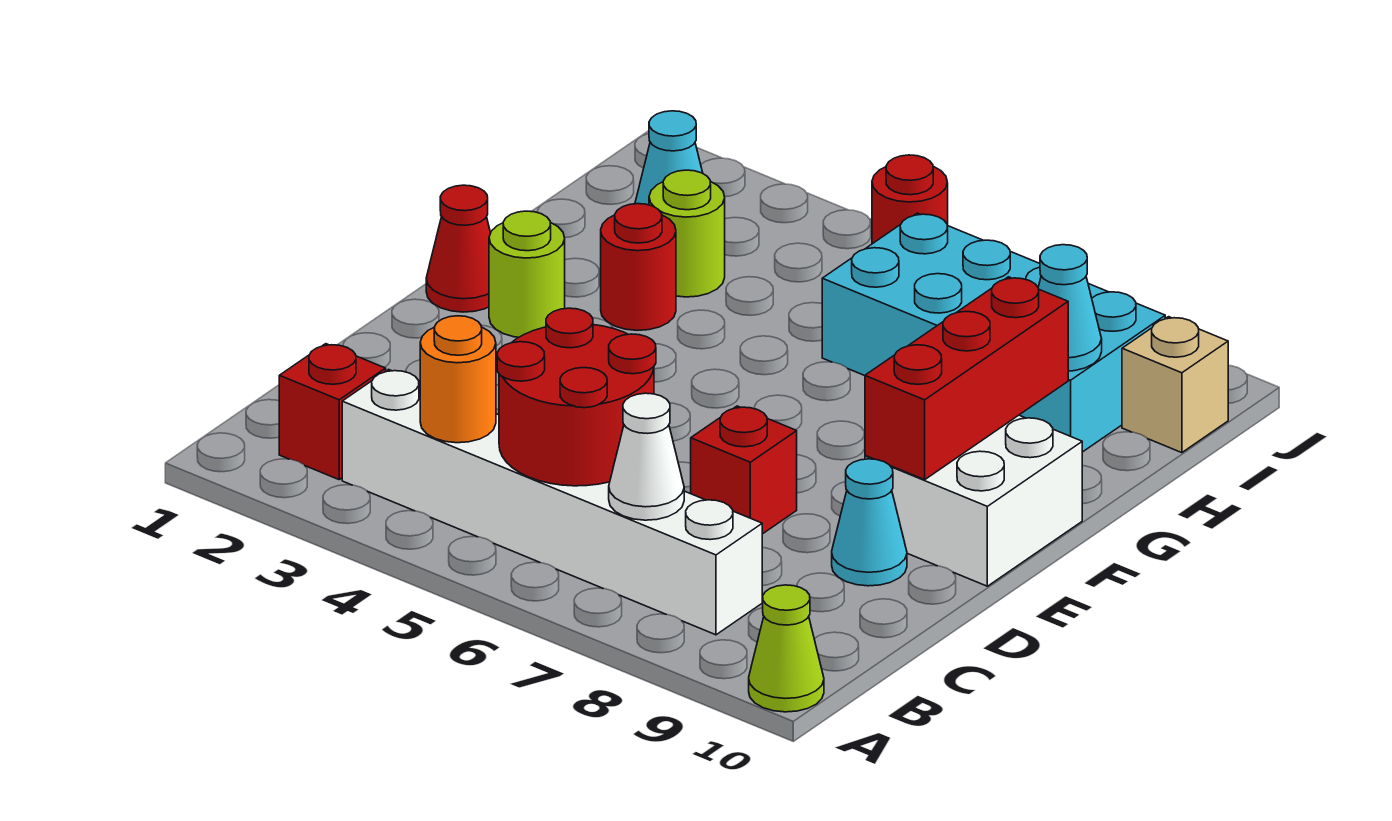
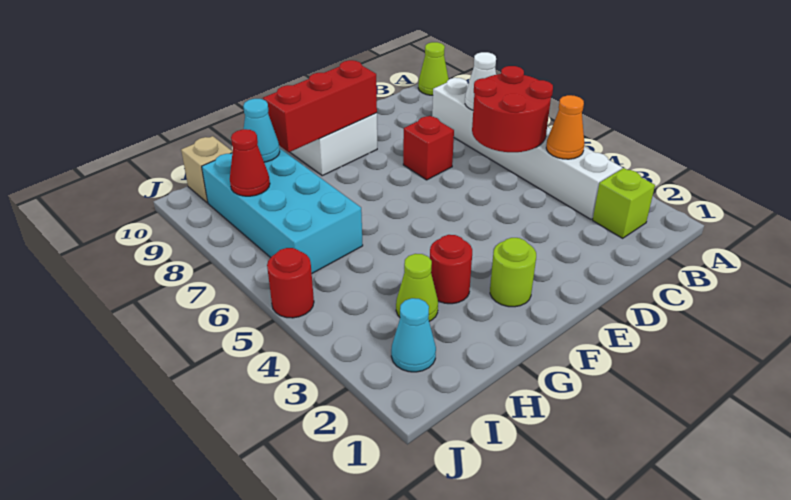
red brick B2 level 1 -> lime brick B2 level 1
orange round brick B4 level 2 -> orange cone B4 level 2
cyan cone D9 level 1 -> none
red cone F1 level 1 -> red cone I8 level 2
lime round brick H3 level 1 -> lime cone H3 level 1

